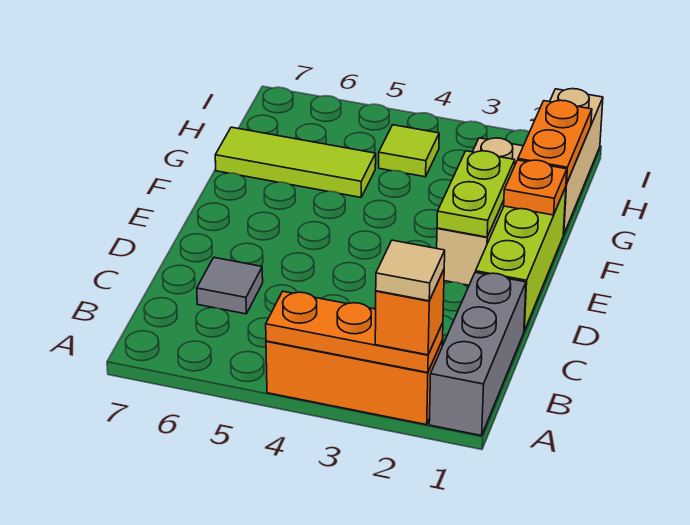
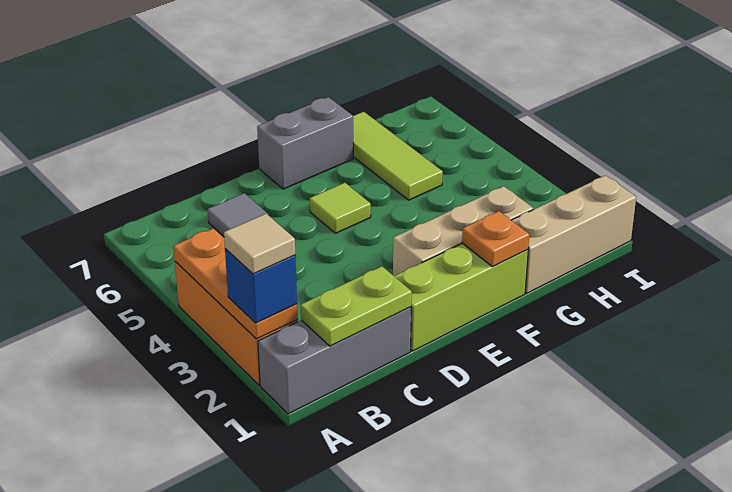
orange brick A2 level 3 -> blue brick A2 level 3
lime plate E2:F2 level 2 -> lime plate B1:C1 level 2
none -> grey brick E7:F7 level 1
orange plate G1:H1 level 2 -> none
lime tile H4 level 1 -> lime tile E5 level 1

